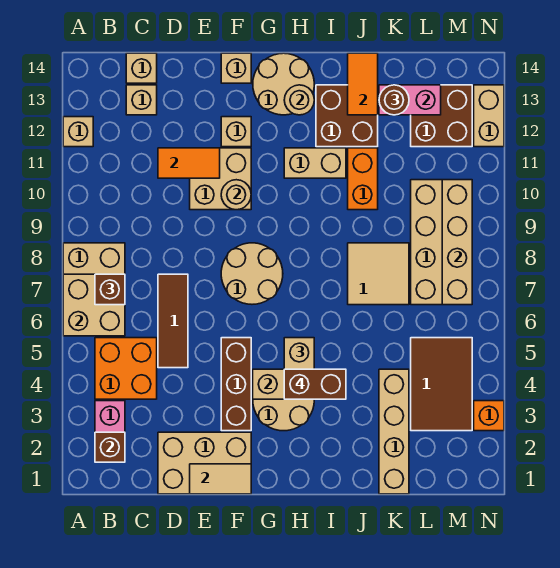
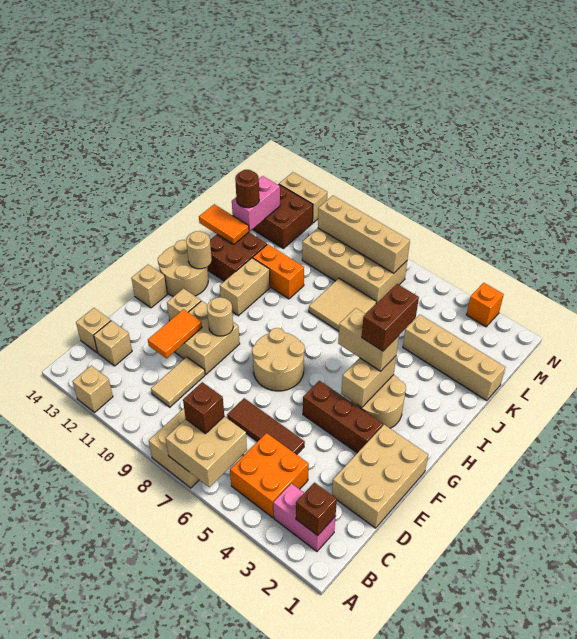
tan tile E1:F1 level 2 -> tan tile C10:D10 level 1
brown tile L3:M5 level 1 -> none

